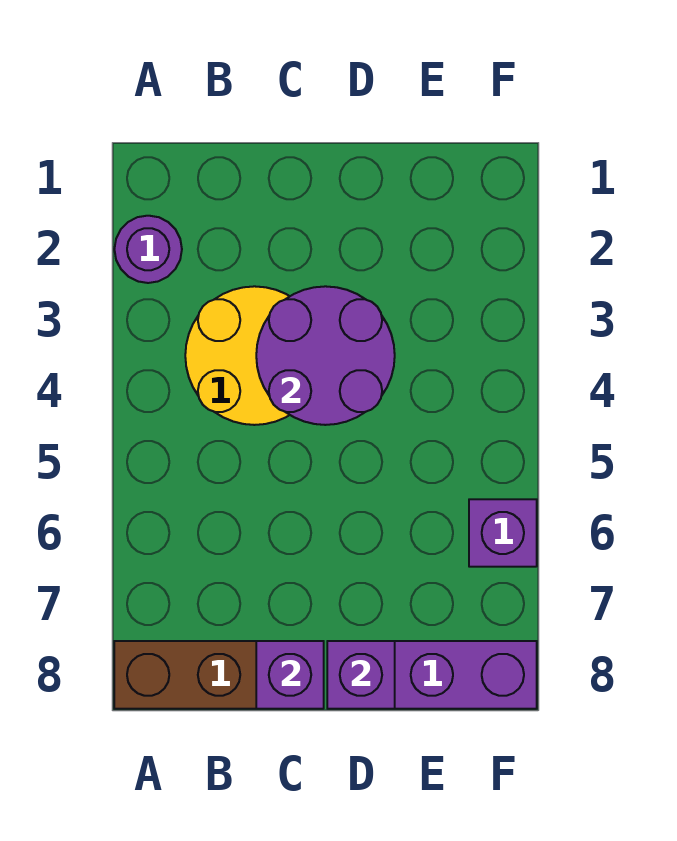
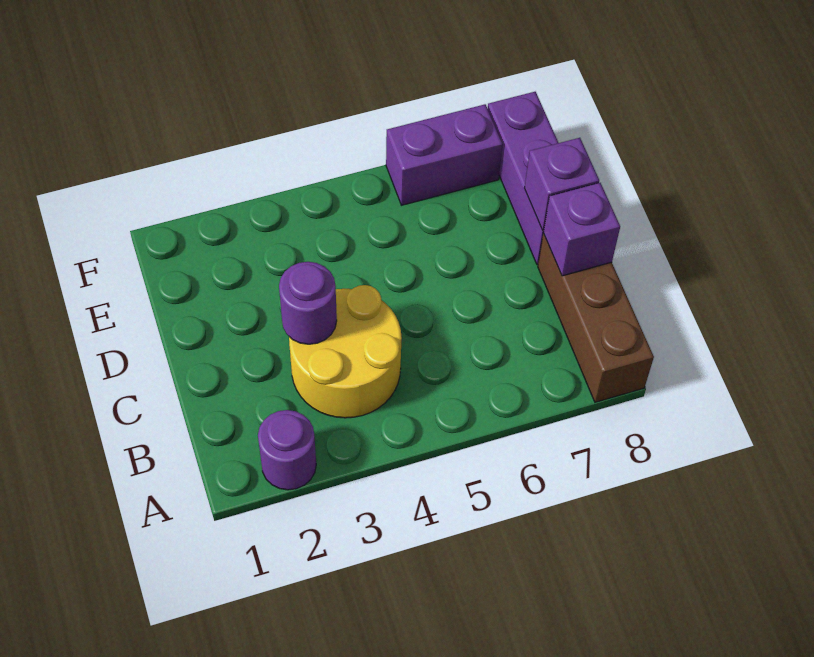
purple round brick C3:D4 level 2 -> purple round brick C3 level 2
purple brick F6 level 1 -> purple brick F6:F7 level 1

